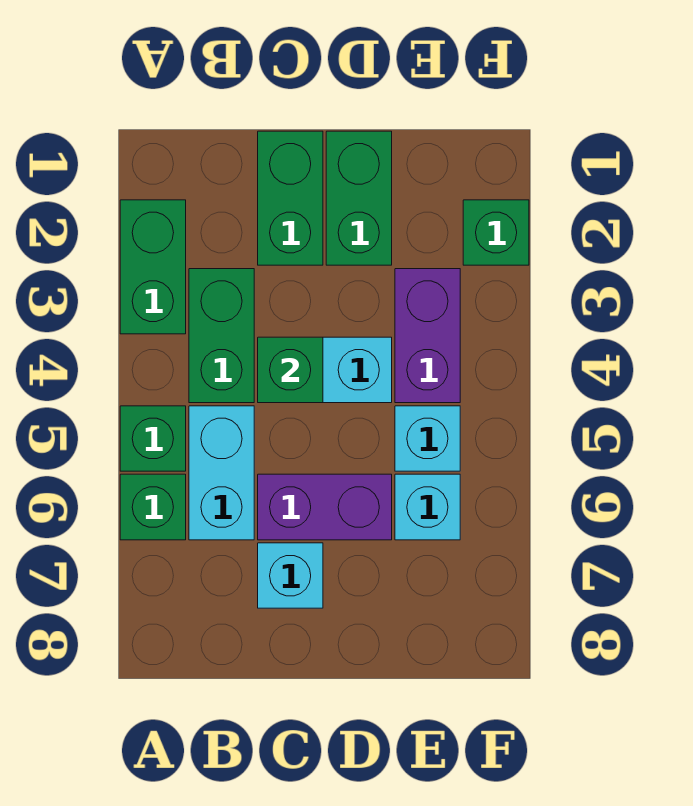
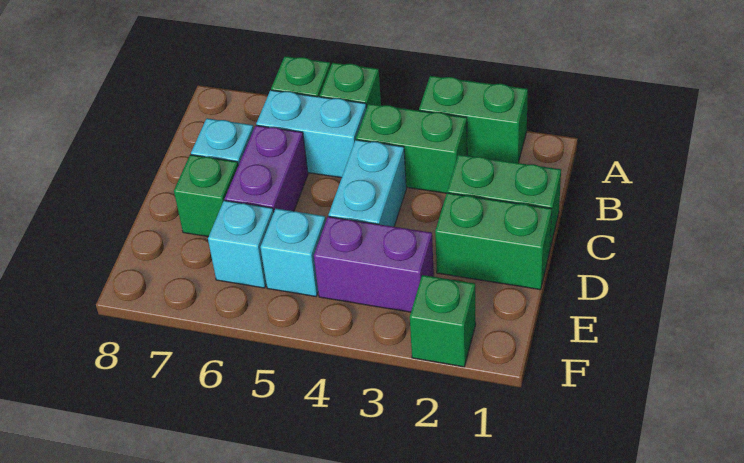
green brick C4 level 2 -> green brick D7 level 1

